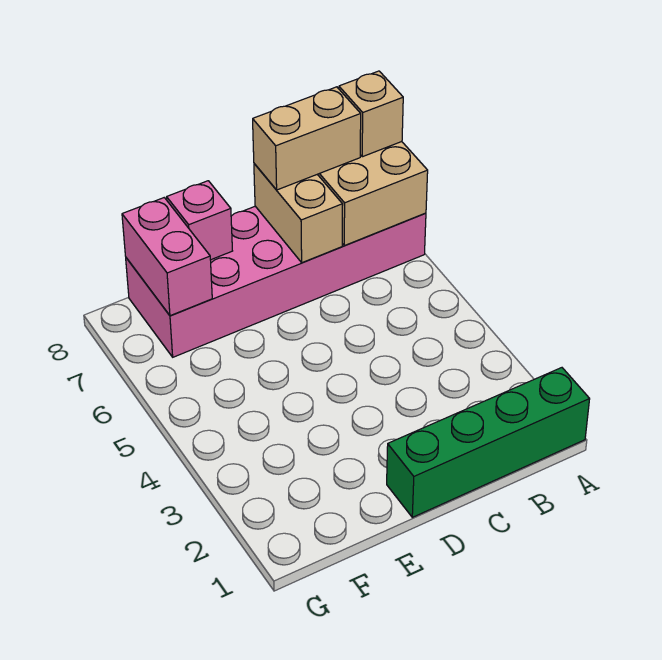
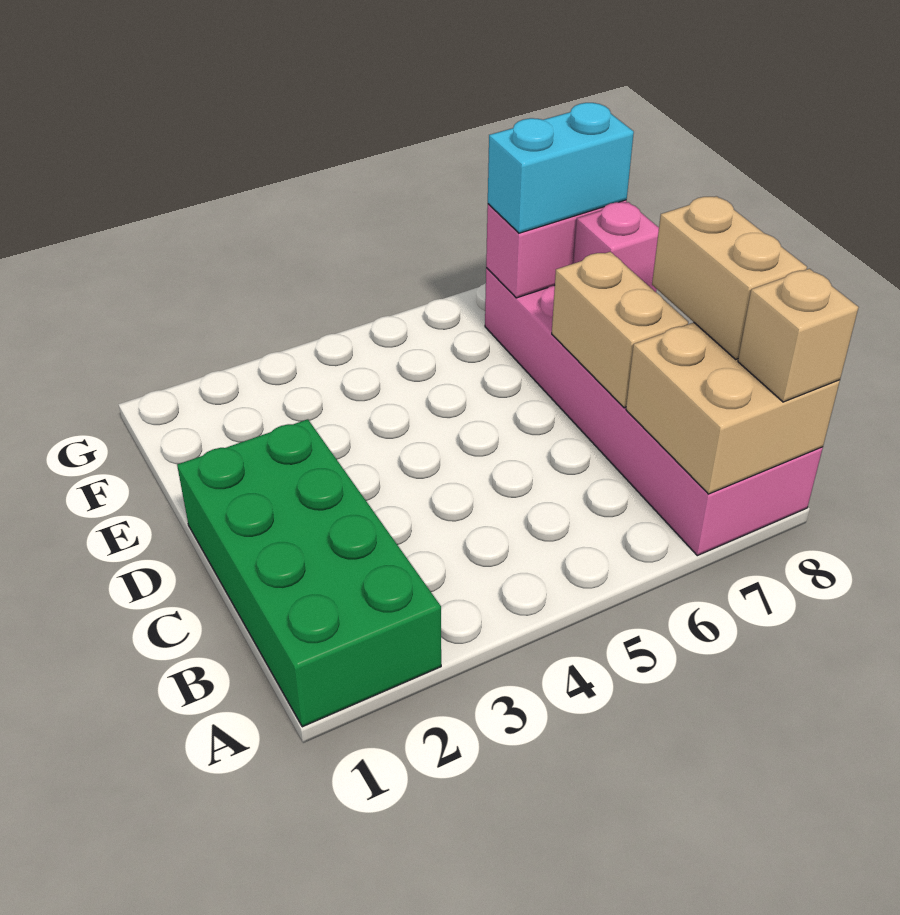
green brick A1:D1 level 1 -> green brick A1:D2 level 1
tan brick C7:C8 level 2 -> tan brick C7:D7 level 2
none -> cyan brick F7:F8 level 3

